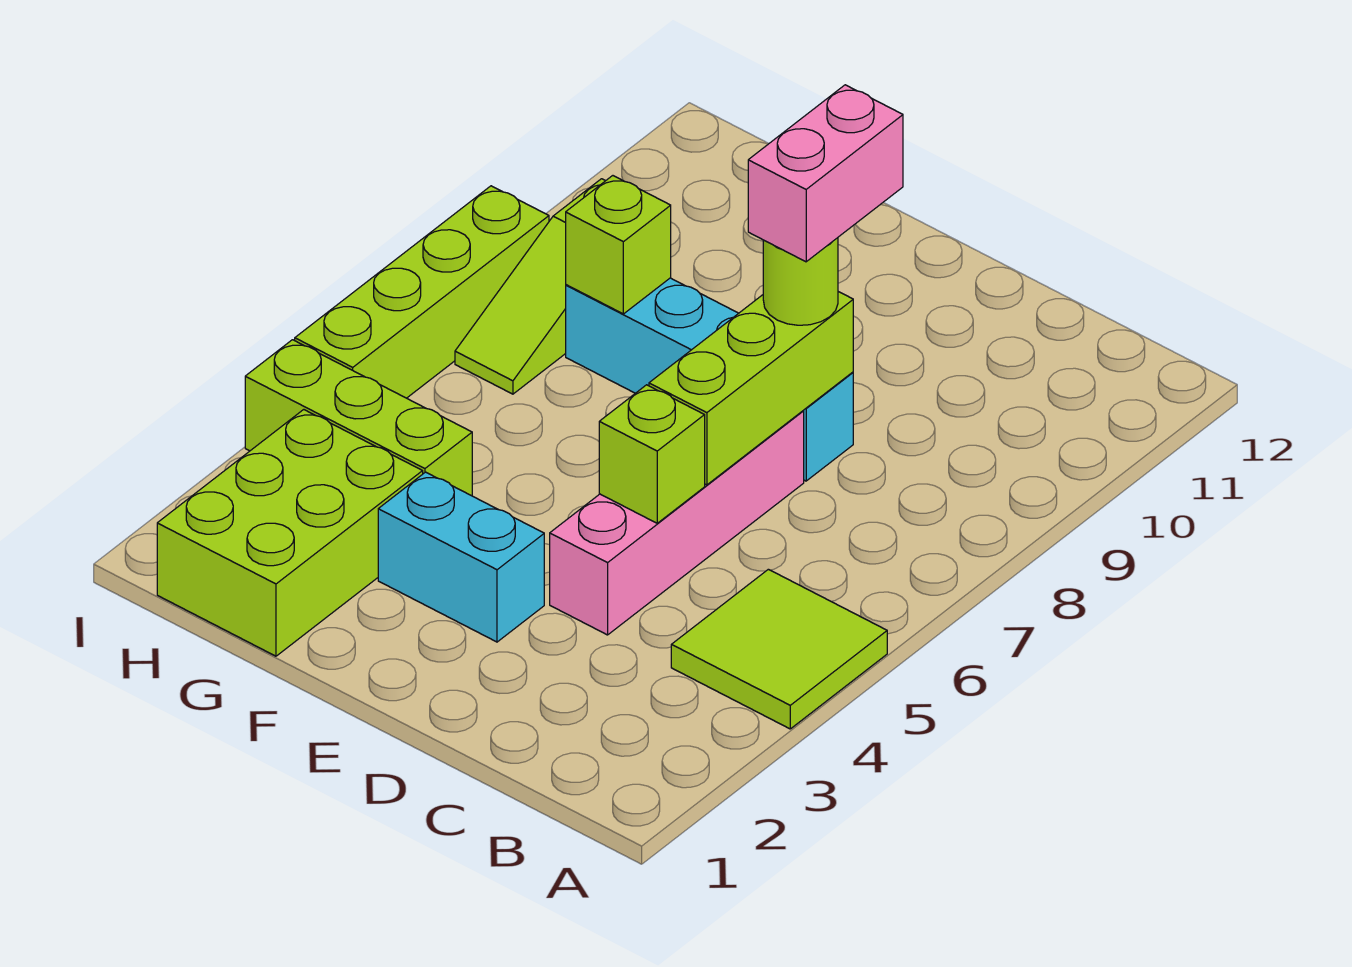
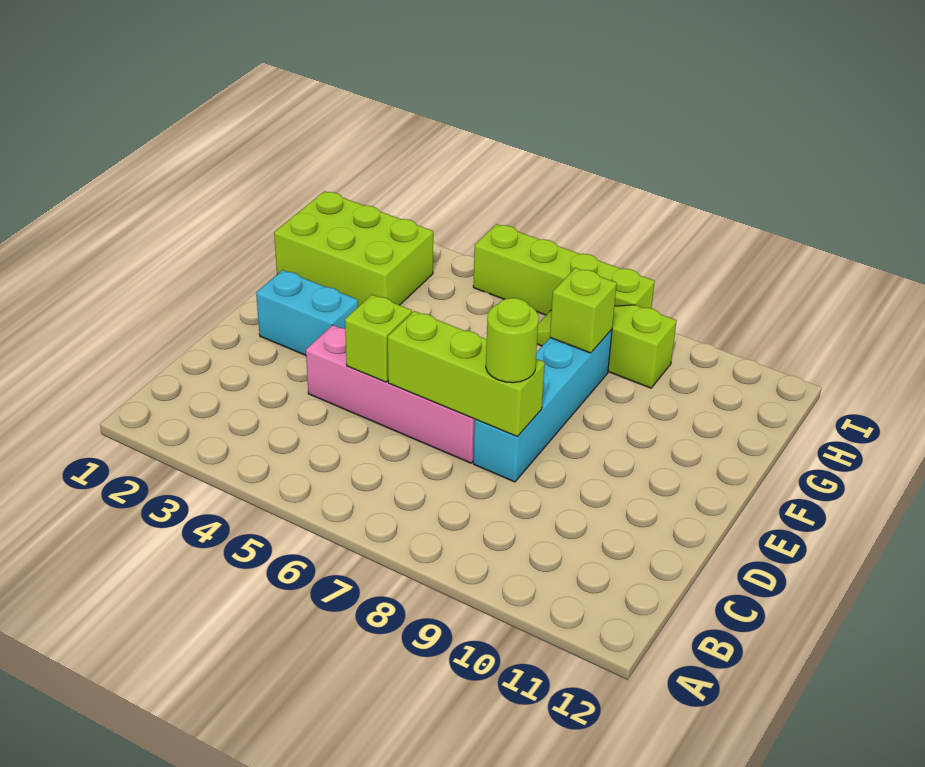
lime tile A4:B5 level 1 -> none
pink brick D8:D9 level 4 -> none
cyan brick E3:F3 level 1 -> cyan brick E2:E3 level 1
lime brick G4:I4 level 1 -> none

